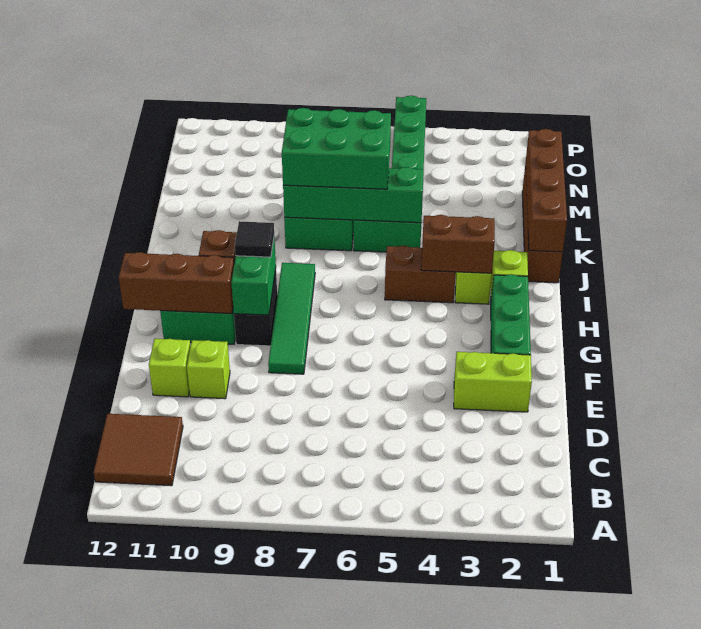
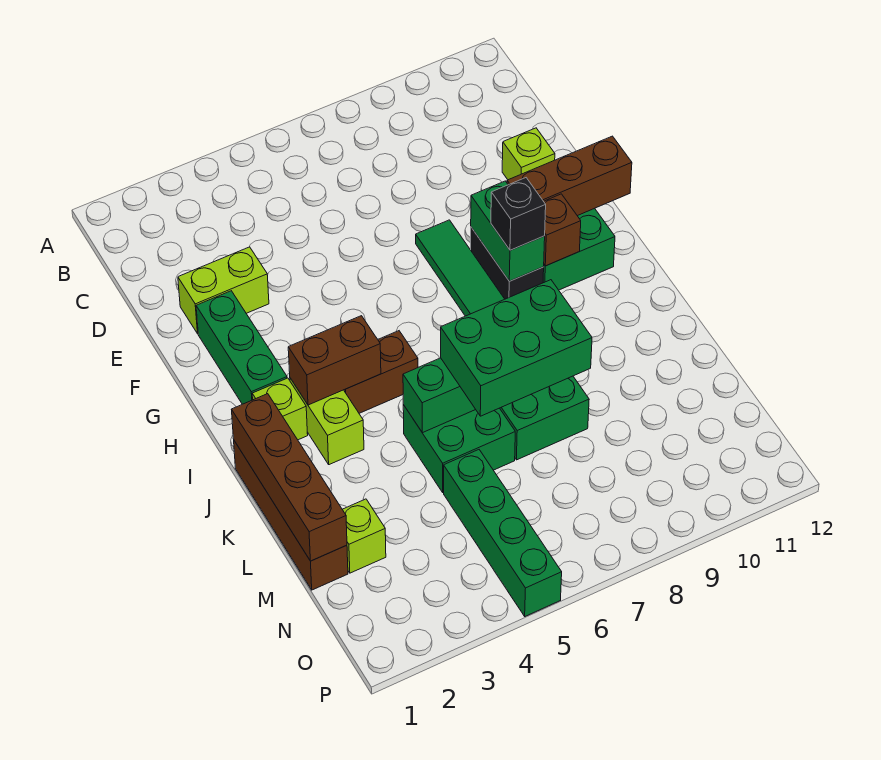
brown tile B11:C12 level 1 -> none
lime brick E10 level 1 -> lime brick M2 level 1
black tile H9 level 3 -> black brick H9 level 3

